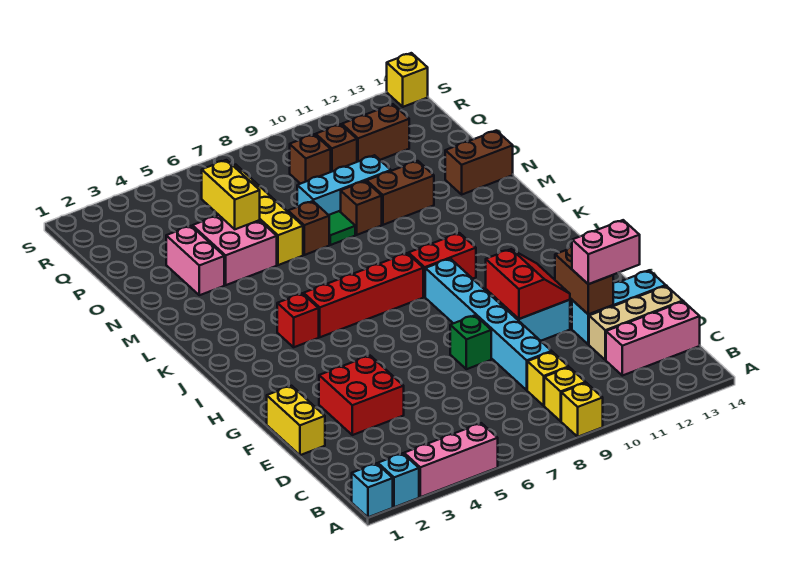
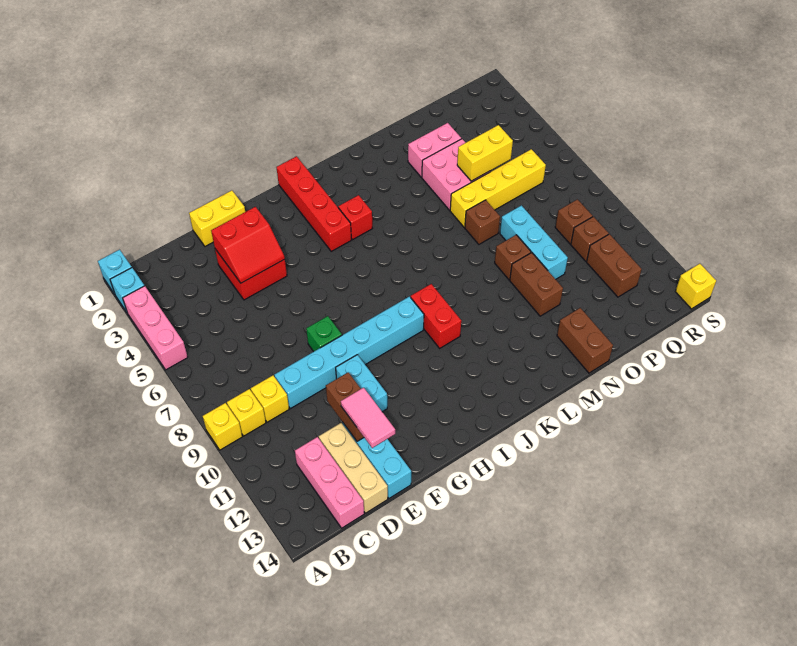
brown brick E12:F12 level 2 -> brown brick E11:E12 level 2
pink brick E12:E13 level 3 -> pink tile E12:E13 level 3
red slope F10:G11 level 2 top 10 -> red slope E3:F4 level 2 top 3
red brick J5:J8 level 1 -> red brick I1:I4 level 1
green tile N8 level 1 -> none

